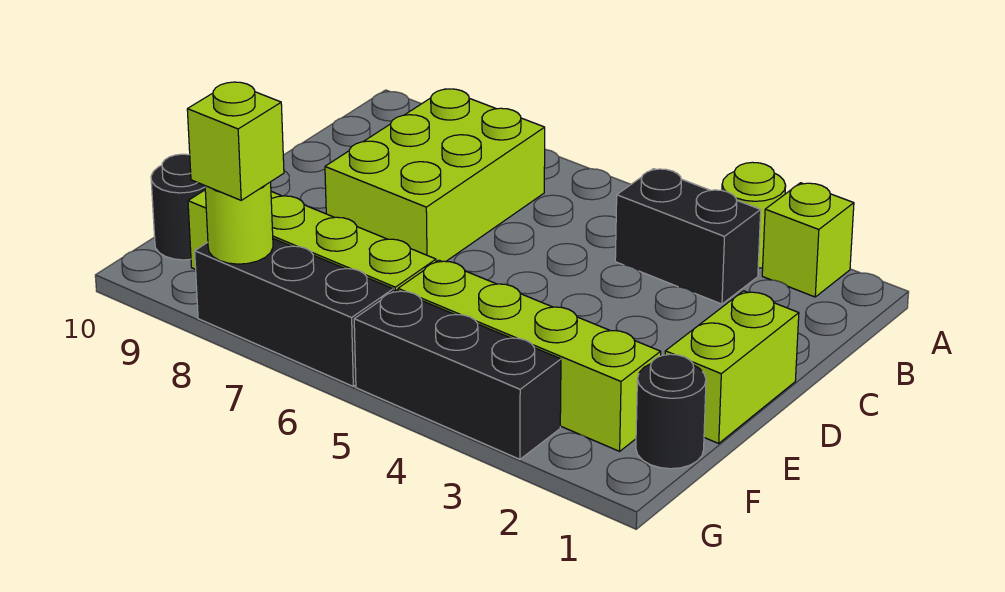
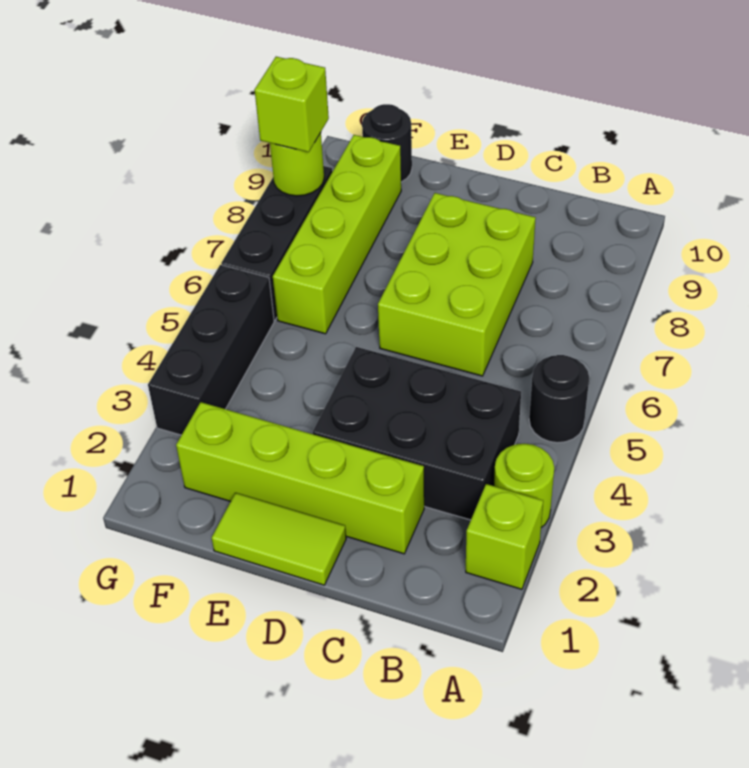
black brick B3:B4 level 1 -> black brick B3:D4 level 1
lime brick B7:D8 level 1 -> lime brick C6:D8 level 1
lime brick D1:E1 level 1 -> lime tile D1:E1 level 1
black round brick F1 level 1 -> black round brick A5 level 1
lime brick F2:F5 level 1 -> lime brick C2:F2 level 1

